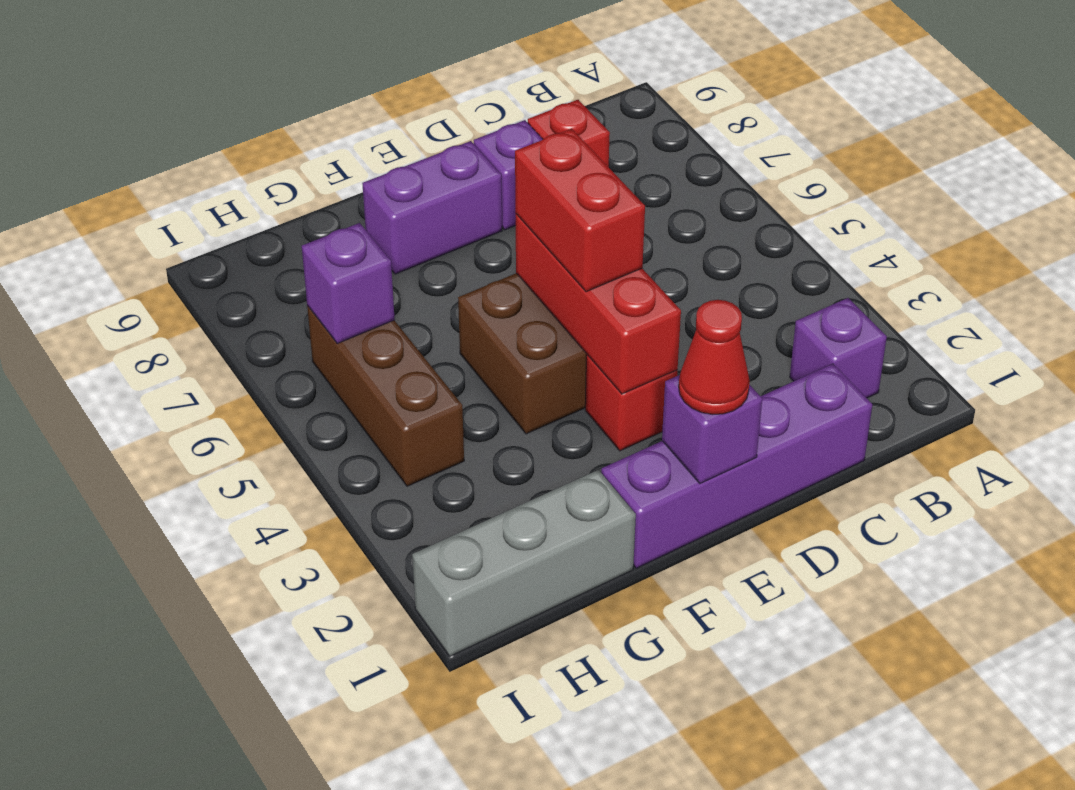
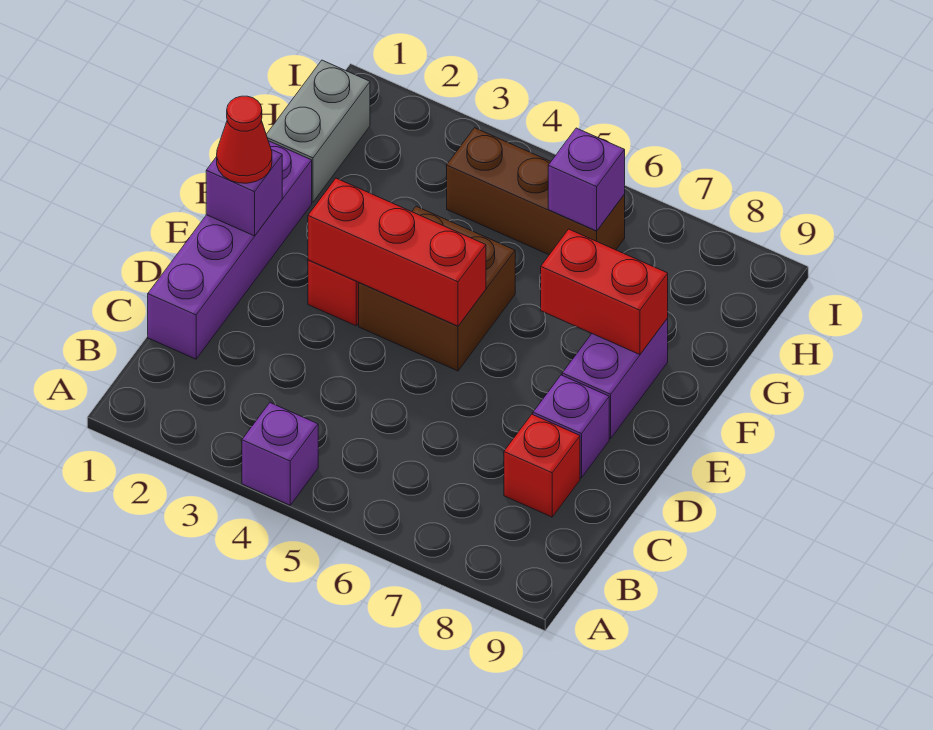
purple brick B2 level 1 -> purple brick A4 level 1
red brick E4:E5 level 3 -> red brick F7:F8 level 2
grey brick G1:I1 level 1 -> grey brick G1:H1 level 1

